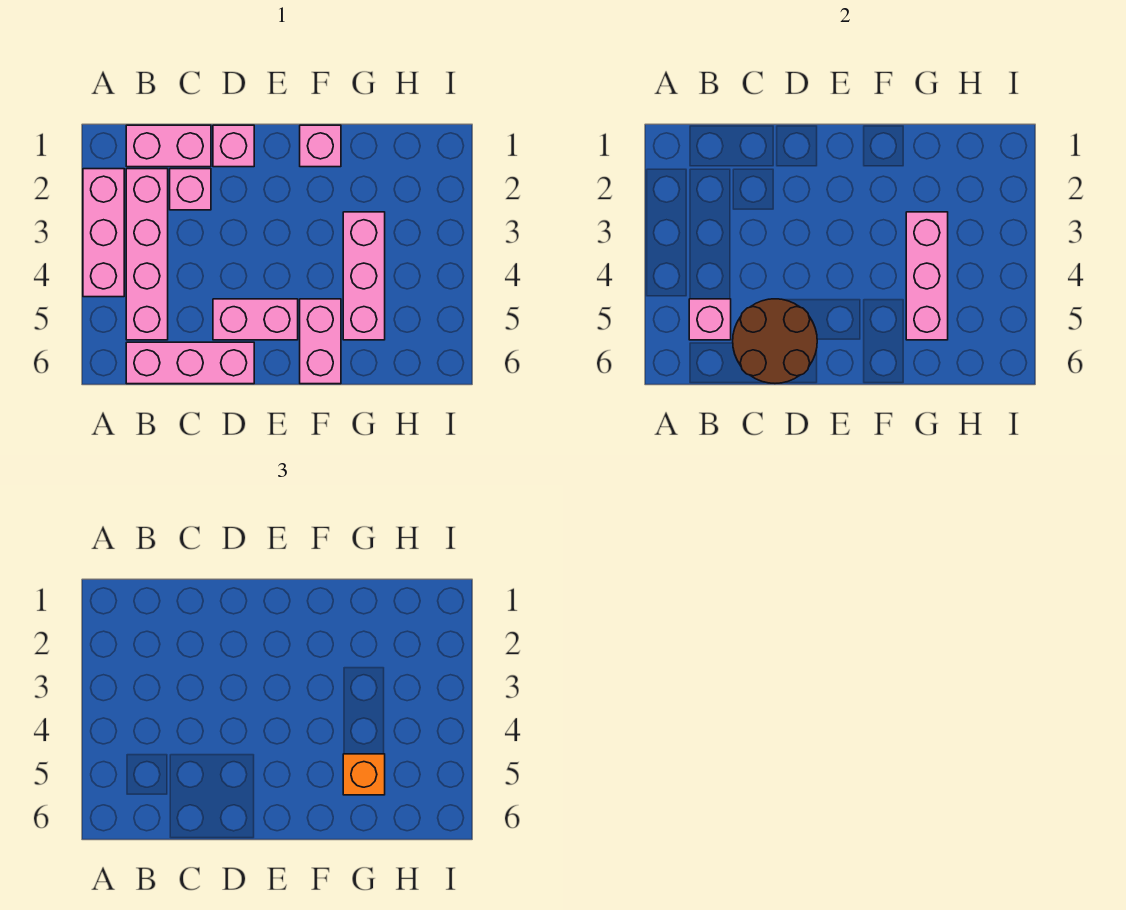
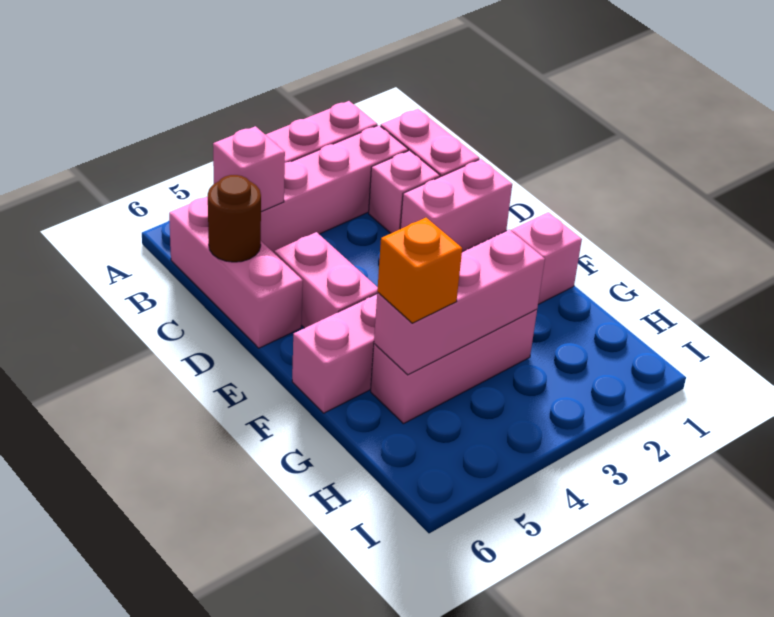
brown round brick C5:D6 level 2 -> brown round brick C6 level 2
pink brick D1 level 1 -> pink brick D1:D2 level 1

